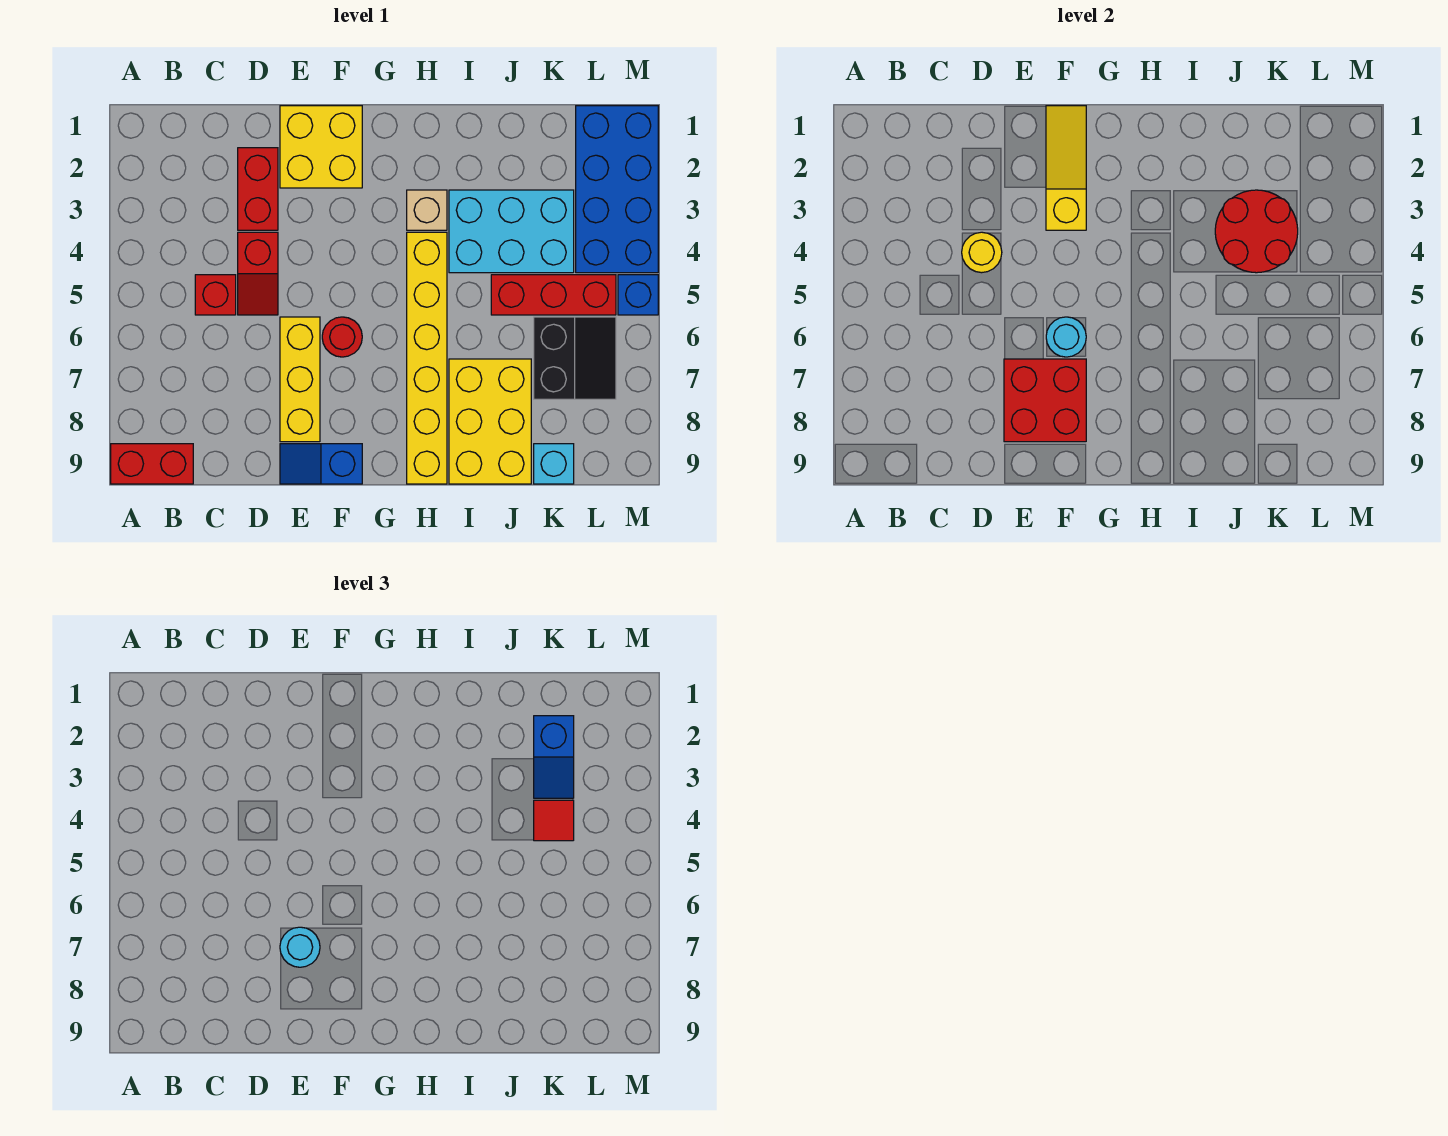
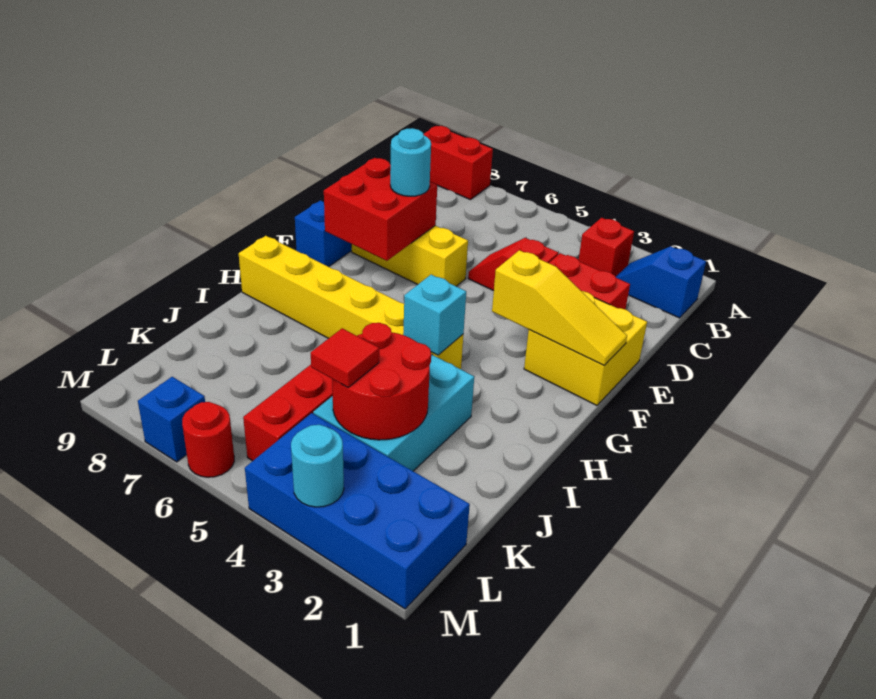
red brick A9:B9 level 1 -> red brick A8:A9 level 1
red brick C5 level 1 -> red brick B3 level 1
yellow round brick D4 level 2 -> none
red round brick F6 level 1 -> red round brick M6 level 1
cyan round brick F6 level 2 -> cyan round brick M3 level 2
tan brick H3 level 1 -> none
yellow brick I7:J9 level 1 -> none
blue slope K2:K3 level 3 top 2 -> blue slope B1:B2 level 1 top 1
black slope K6:L7 level 1 top K -> none
cyan brick K9 level 1 -> cyan brick H4 level 2
blue brick M5 level 1 -> blue brick M7 level 1

